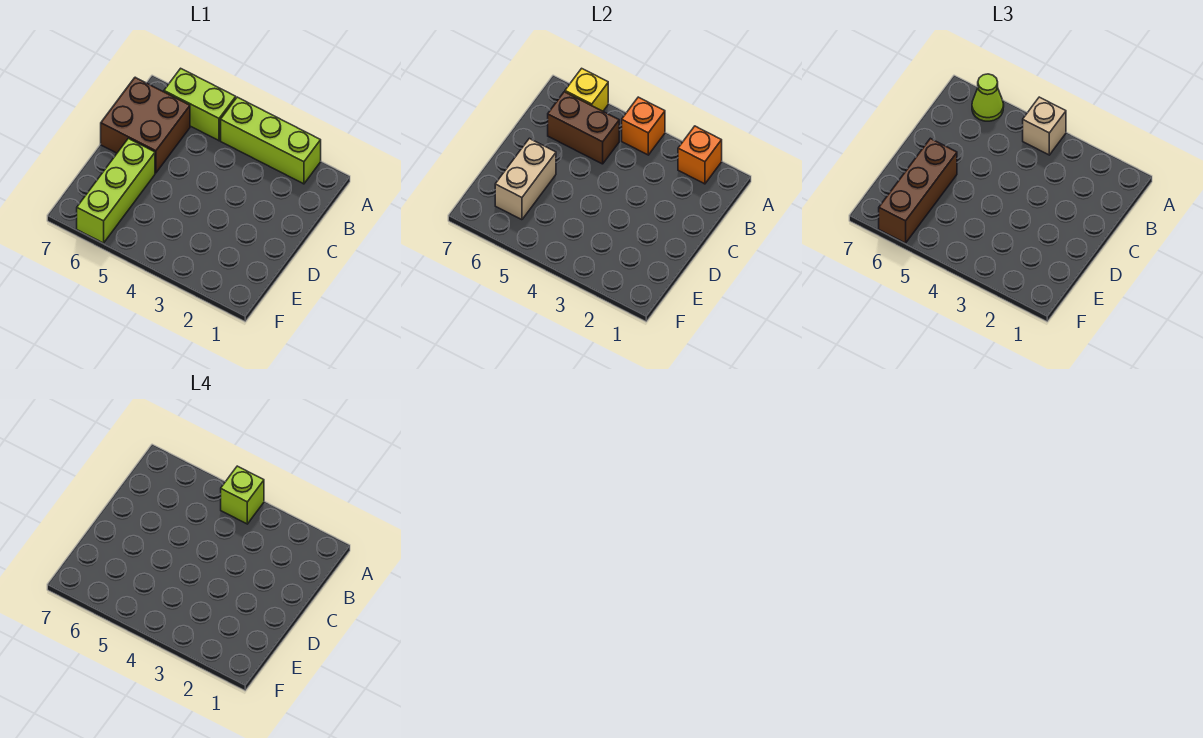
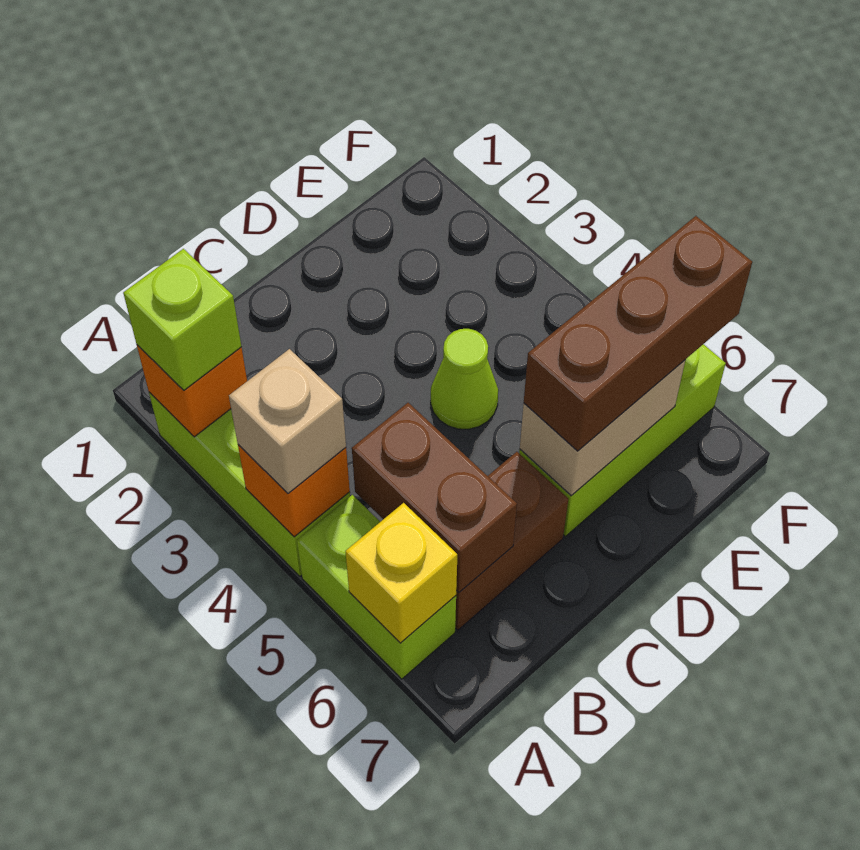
lime brick A4 level 4 -> lime brick A2 level 3
lime cone A6 level 3 -> lime cone D4 level 1
brown brick B6:C7 level 1 -> brown brick B6:C6 level 1

